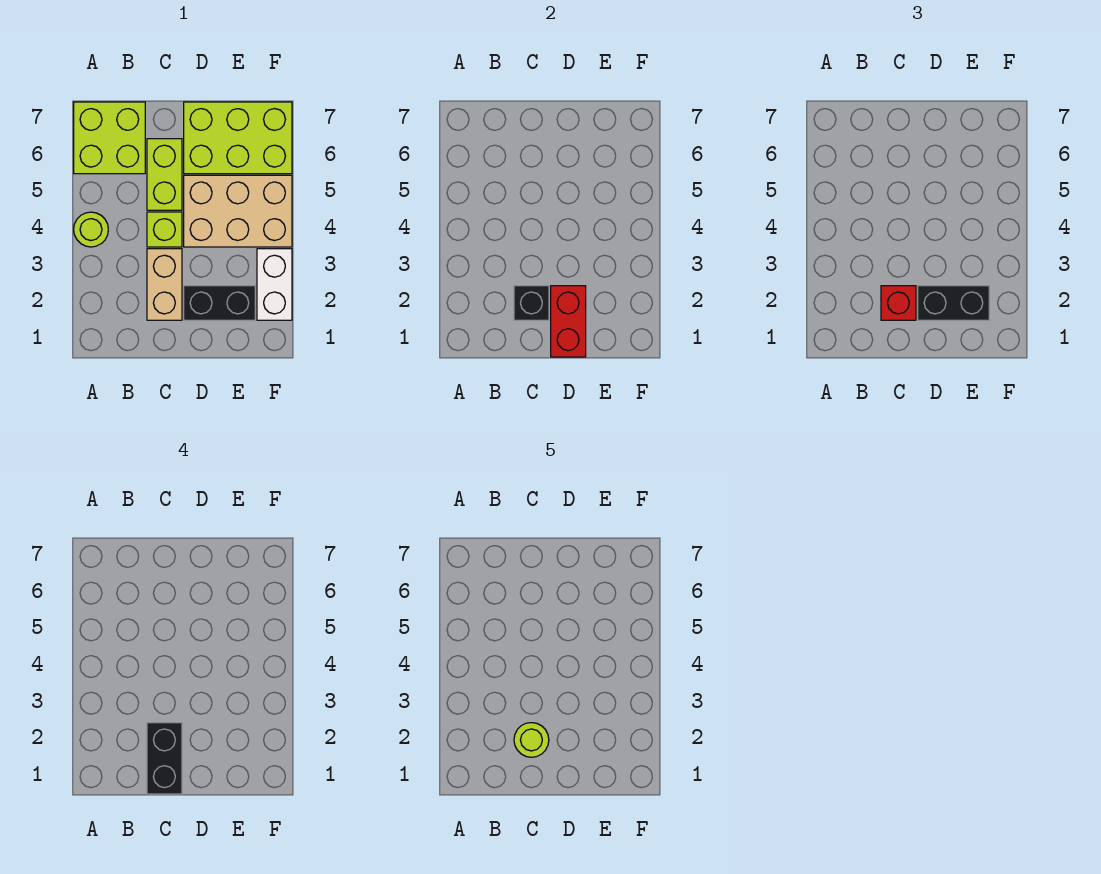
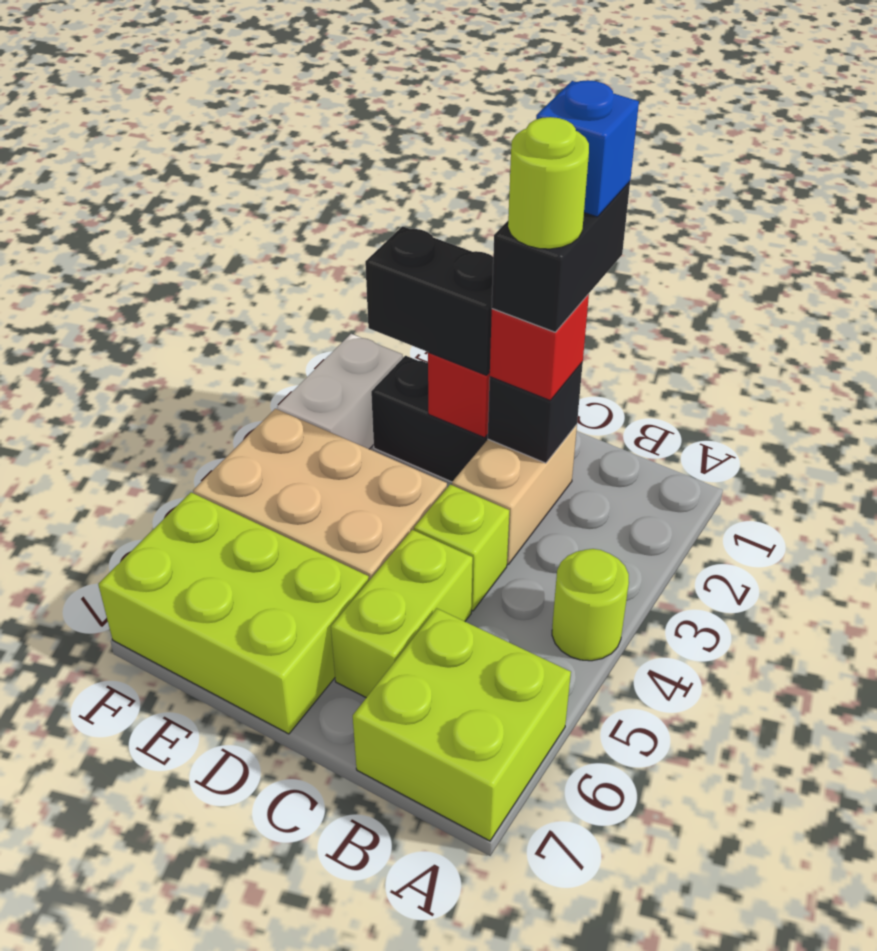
none -> blue brick C1 level 5

